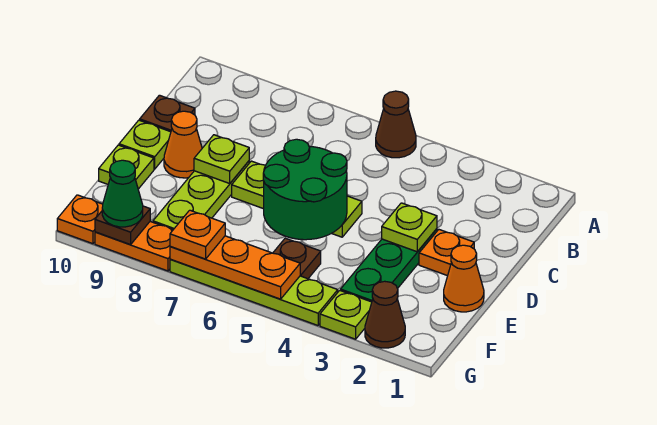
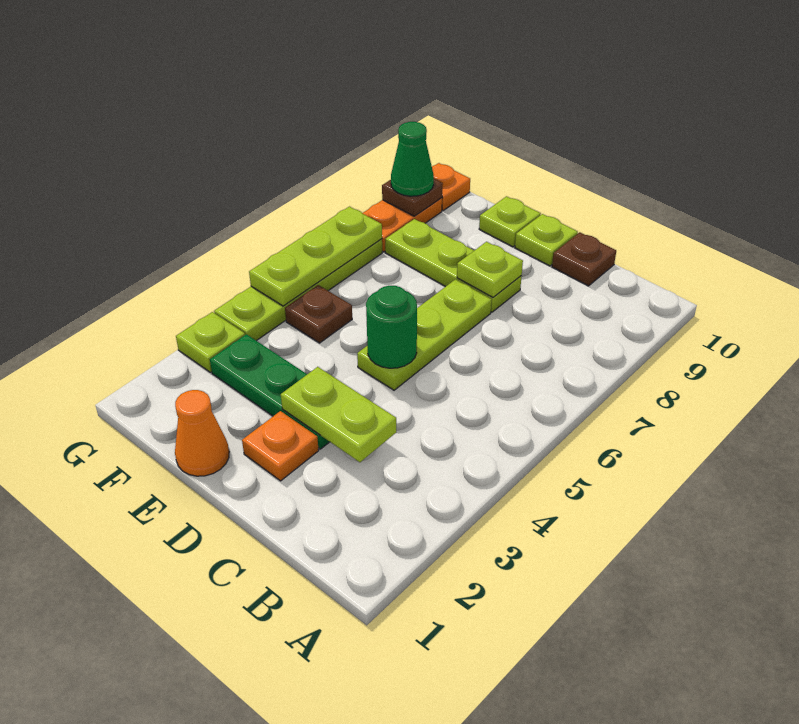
brown cone A5 level 1 -> none
lime plate D3 level 2 -> lime plate C3:D3 level 2
green round brick D5:E6 level 2 -> green round brick D5 level 2
orange cone D9 level 1 -> none
brown cone G2 level 1 -> none
orange plate G5:G7 level 2 -> lime plate G5:G7 level 2
orange plate G7 level 3 -> none

